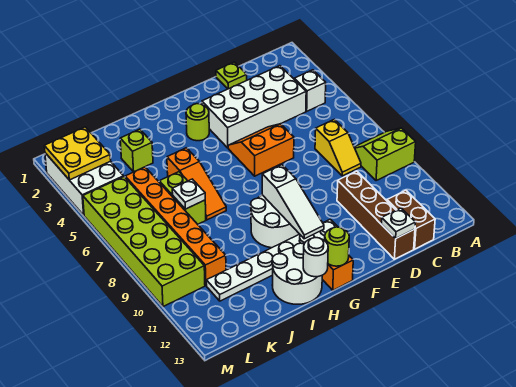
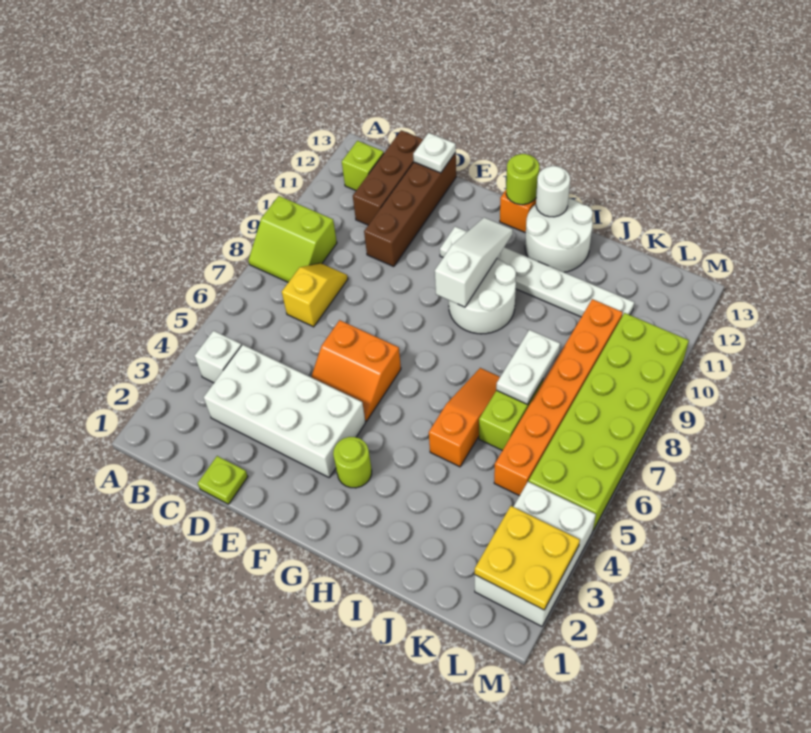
brown brick C12:C13 level 1 -> brown brick C11:C13 level 1
lime brick J3 level 1 -> lime brick B12 level 1
white plate J7 level 2 -> white plate J7:J8 level 2

